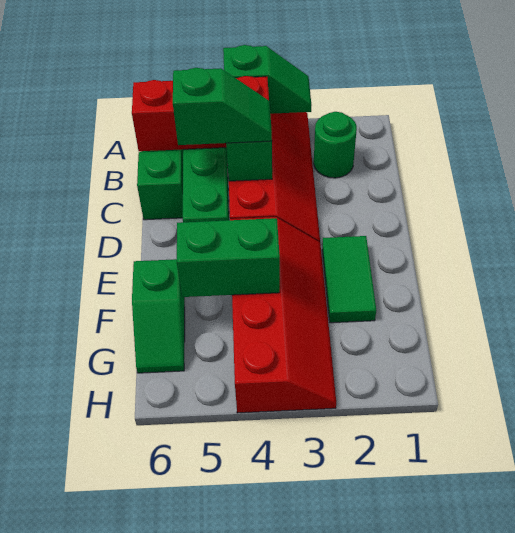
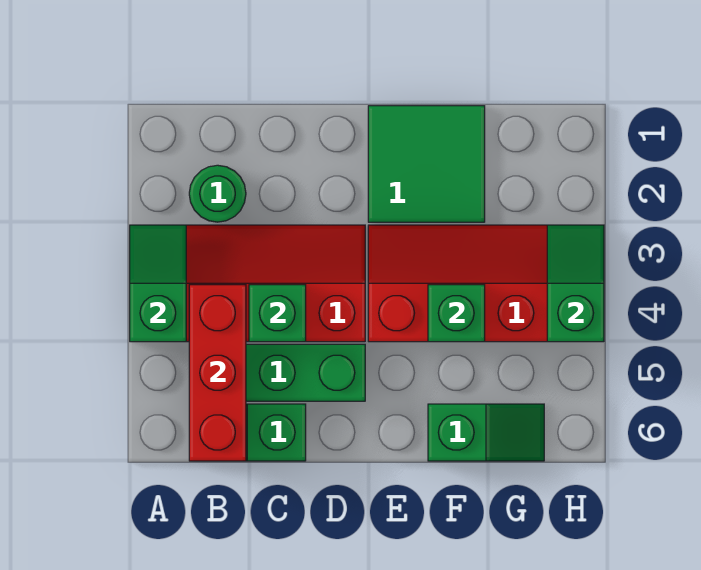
green slope C4:C5 level 3 top 5 -> green slope H3:H4 level 2 top 4
green tile E2:F2 level 1 -> green tile E1:F2 level 1
green brick F4:F5 level 2 -> green brick F4 level 2

